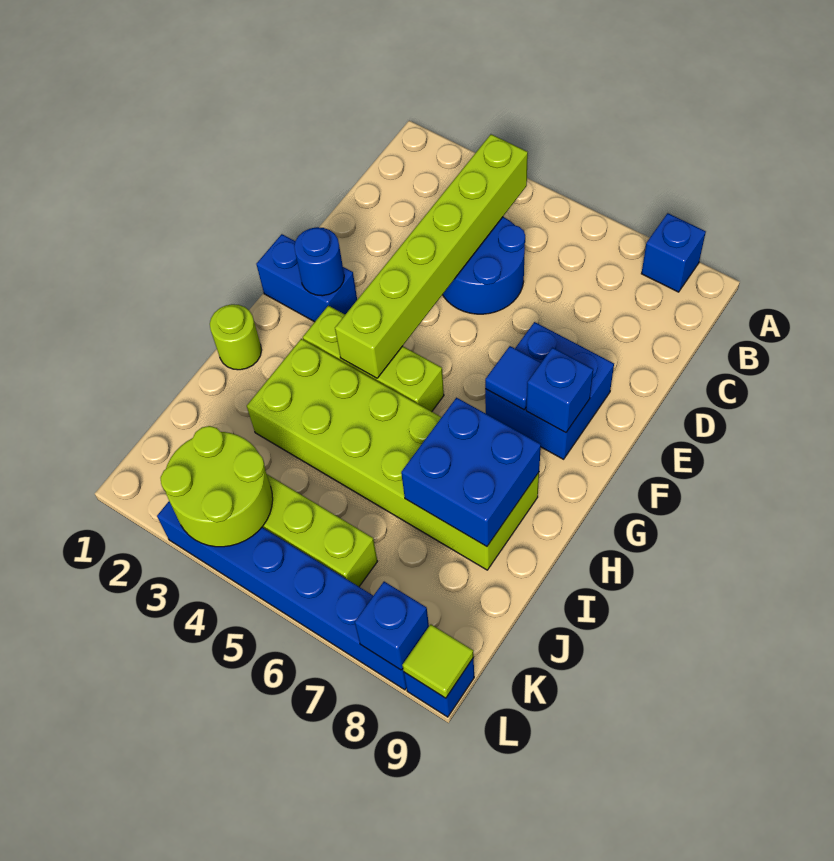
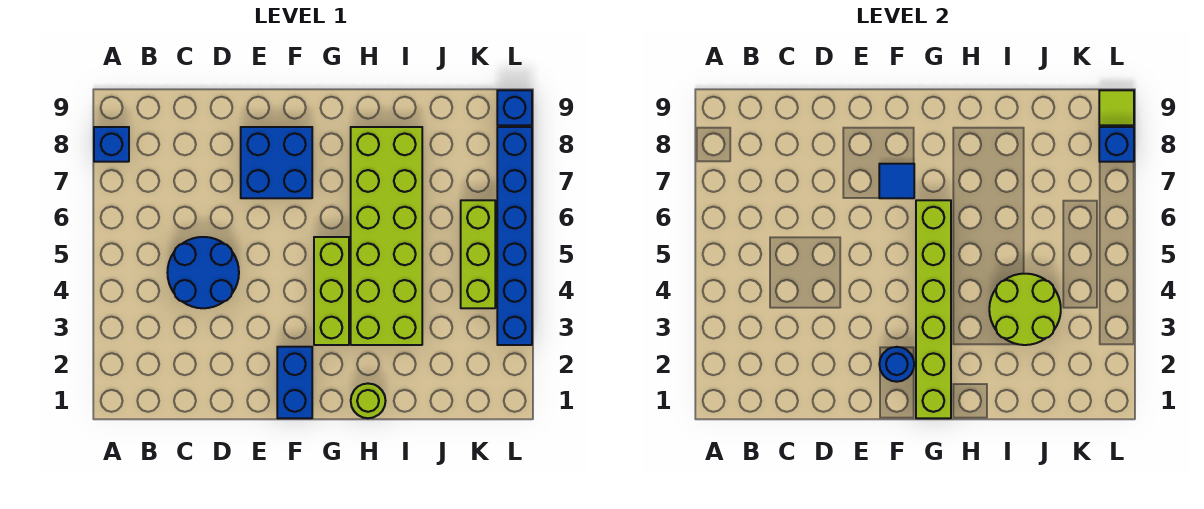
lime brick B4:G4 level 2 -> lime brick G1:G6 level 2
blue brick F8 level 2 -> none
blue brick H7:I8 level 2 -> none
lime round brick K3:L4 level 2 -> lime round brick I3:J4 level 2

